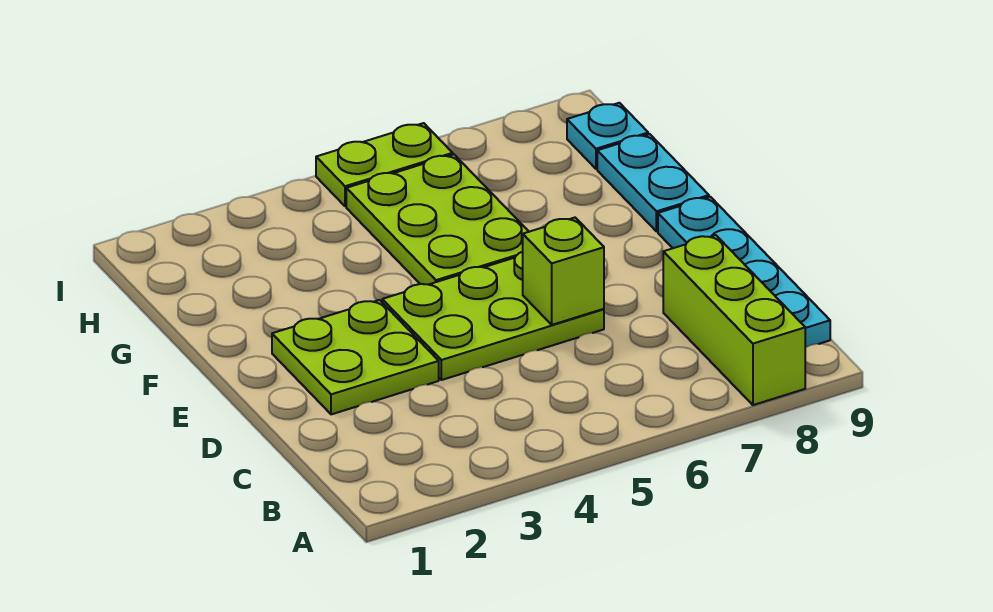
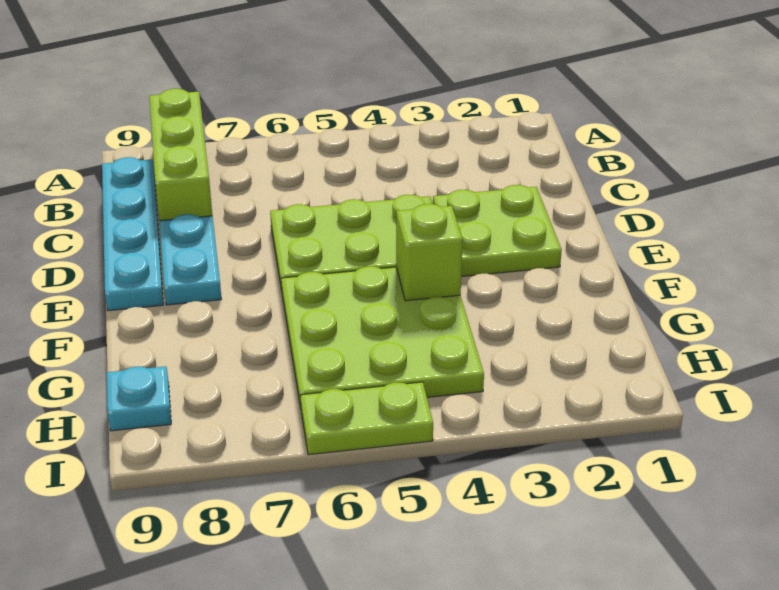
lime brick D6 level 2 -> lime brick F4 level 2
lime plate F5:H6 level 1 -> lime plate F4:H6 level 1
cyan plate F9:G9 level 1 -> cyan plate D8:E8 level 1

